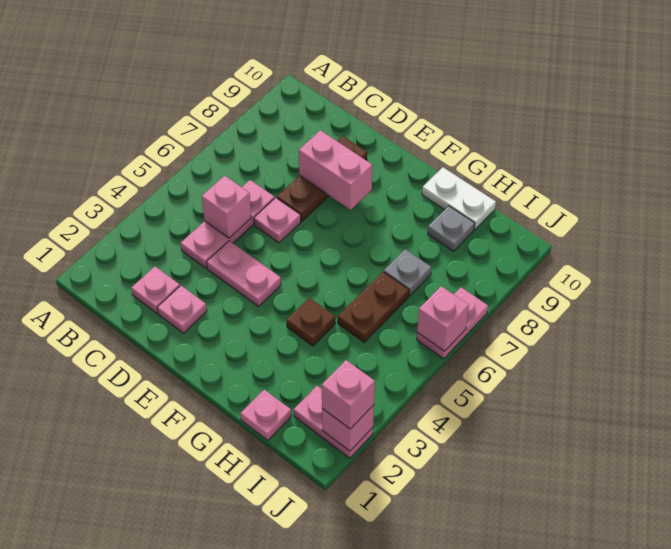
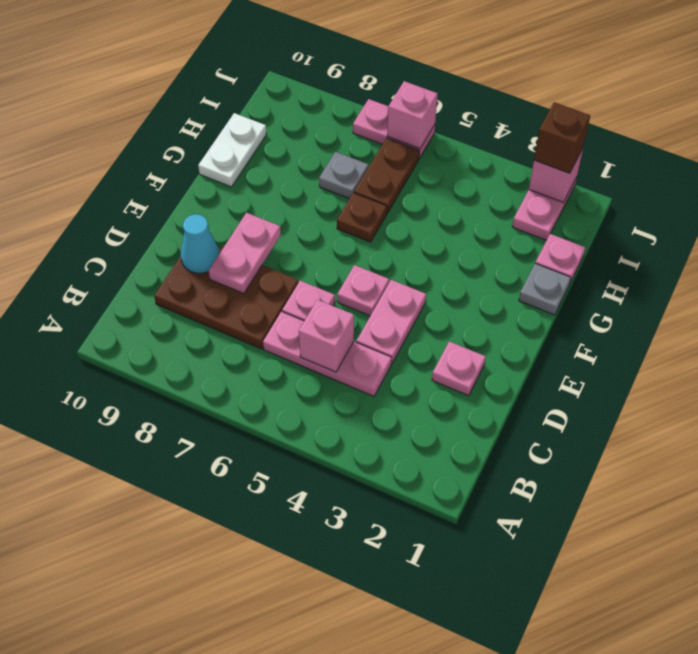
pink plate C2 level 1 -> pink plate E5 level 1
brown plate D7:D9 level 1 -> brown plate C7:D9 level 1
pink brick D8:E8 level 2 -> pink plate D8:E8 level 2
none -> cyan cone D9 level 2
brown plate G4 level 1 -> brown plate G6 level 1
brown plate H5:H6 level 1 -> brown plate H6:I6 level 1
grey plate H9 level 1 -> grey plate G1 level 1
pink brick J2 level 3 -> brown brick J2 level 3

